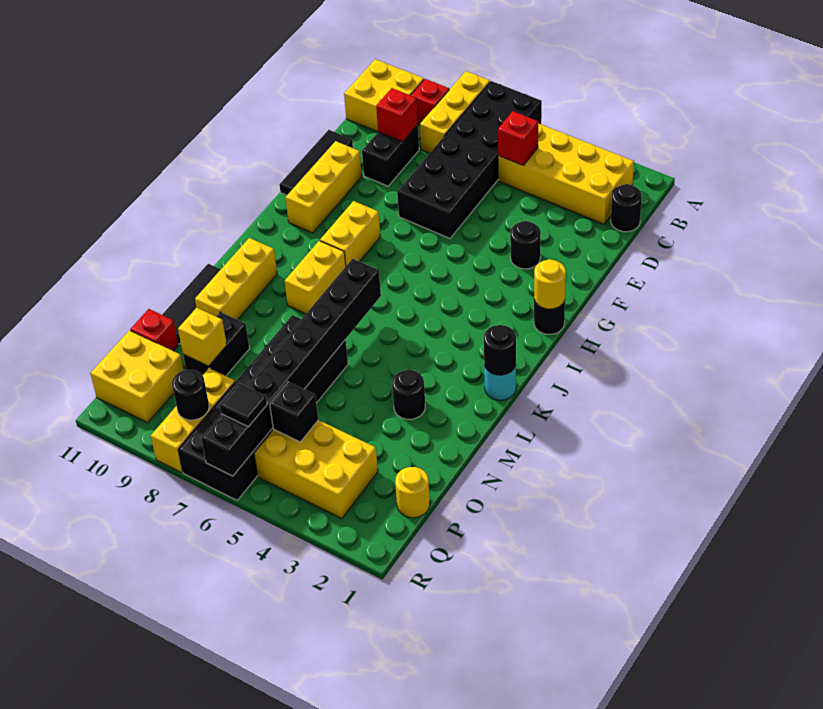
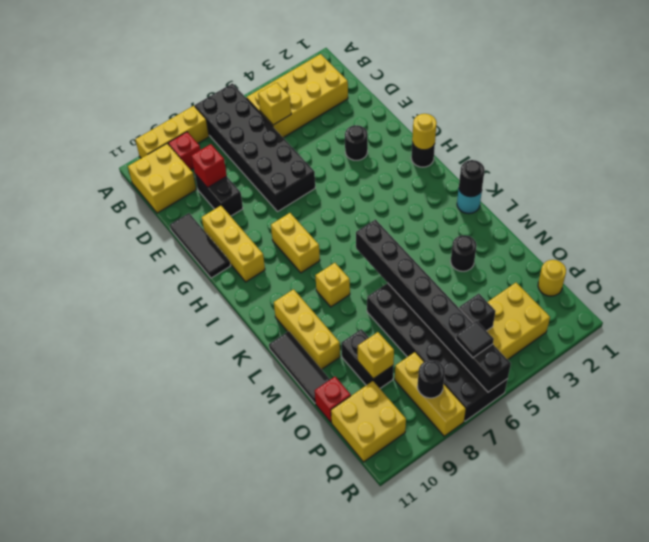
yellow brick A8:C8 level 1 -> yellow brick A8:A10 level 1
black round brick C1 level 1 -> none
red brick C5 level 2 -> yellow brick C5 level 2
yellow brick J8:K8 level 1 -> yellow brick K8 level 1

